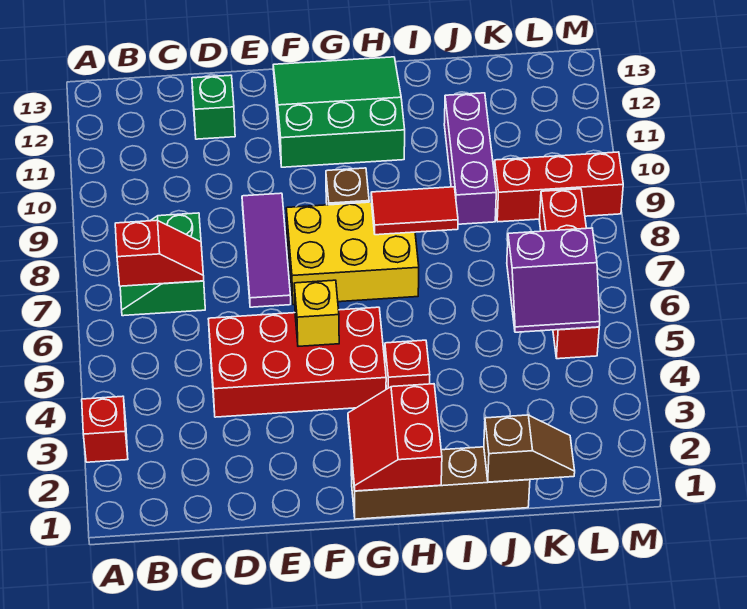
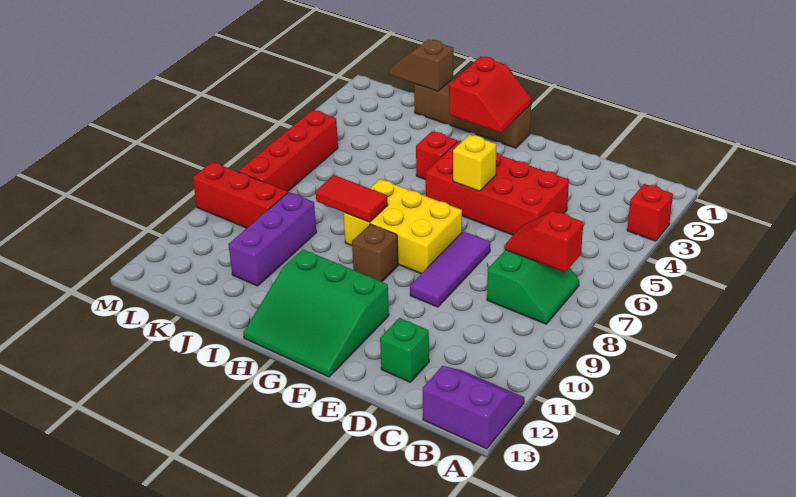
purple slope K5:L6 level 2 top 6 -> purple slope A12:B13 level 1 top 13

